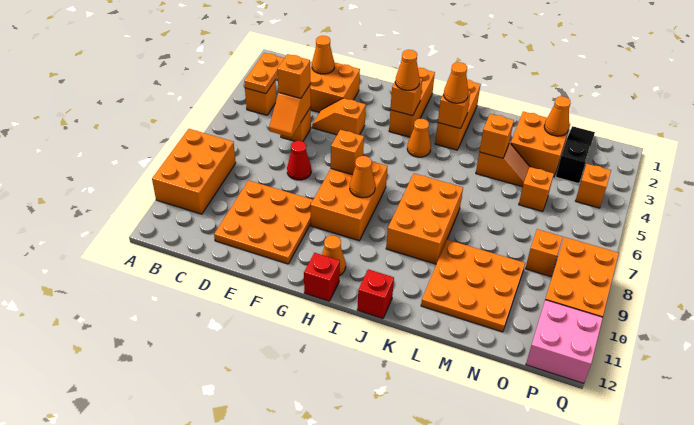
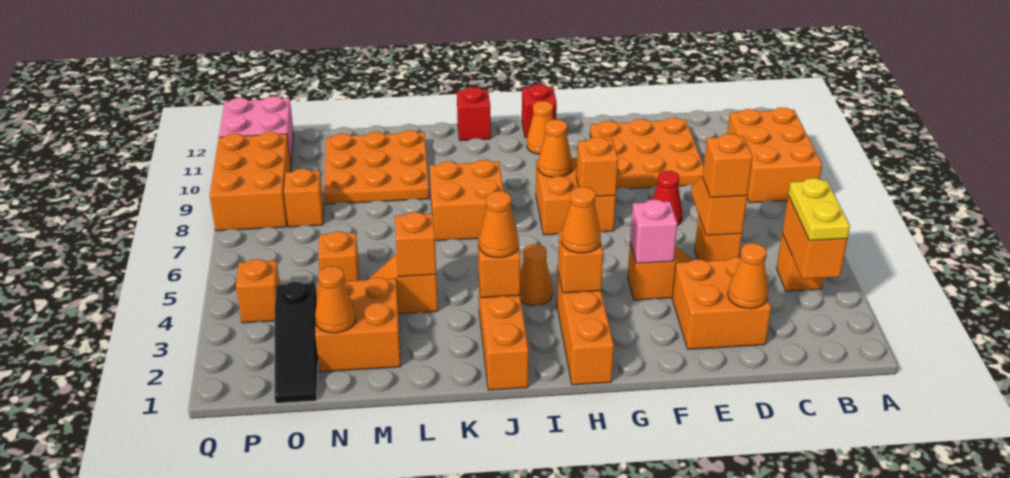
orange plate B3:B4 level 2 -> orange brick B3:B4 level 2
none -> yellow plate B3:B4 level 3
none -> pink brick F4 level 2
orange brick G7:H9 level 1 -> orange brick G7:H8 level 1
orange brick J7:K9 level 1 -> orange brick J7:K8 level 1

